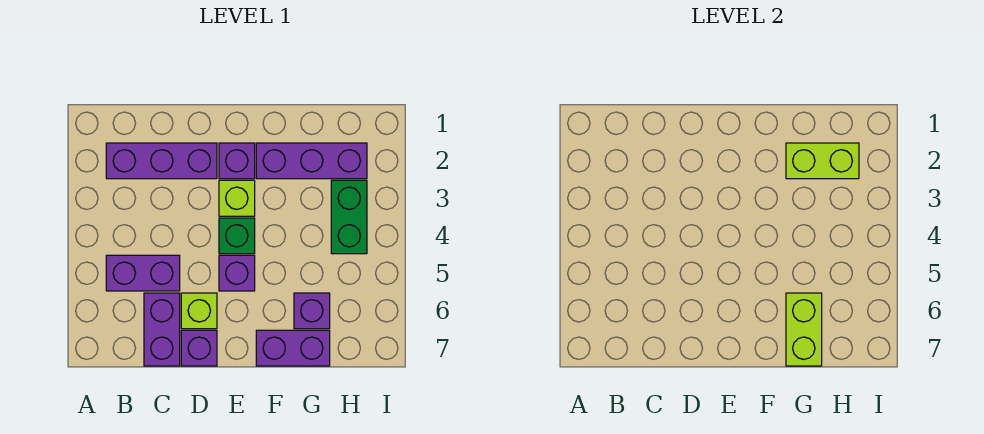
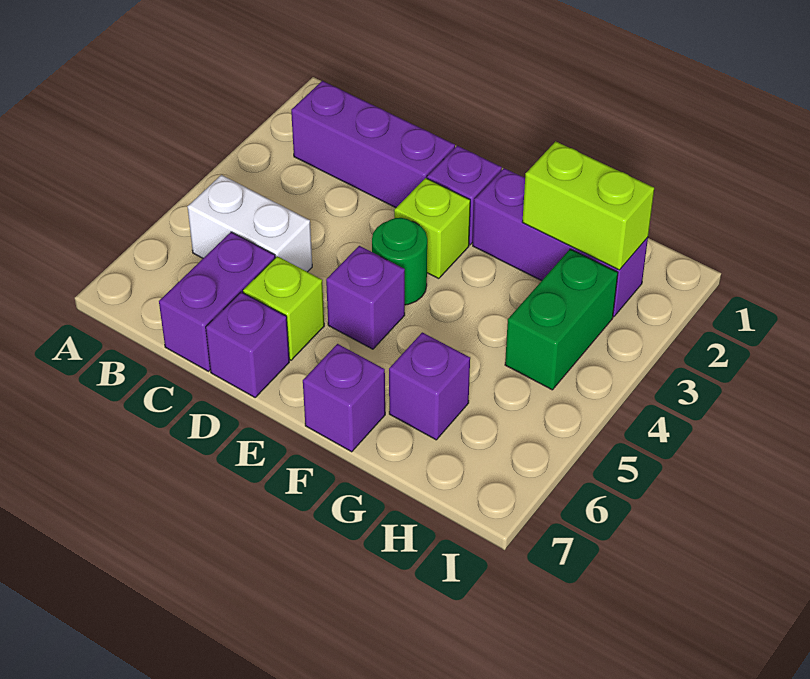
purple brick B5:C5 level 1 -> white brick B5:C5 level 1
green brick E4 level 1 -> green round brick E4 level 1
purple brick F7:G7 level 1 -> purple brick F7 level 1
lime brick G6:G7 level 2 -> none

